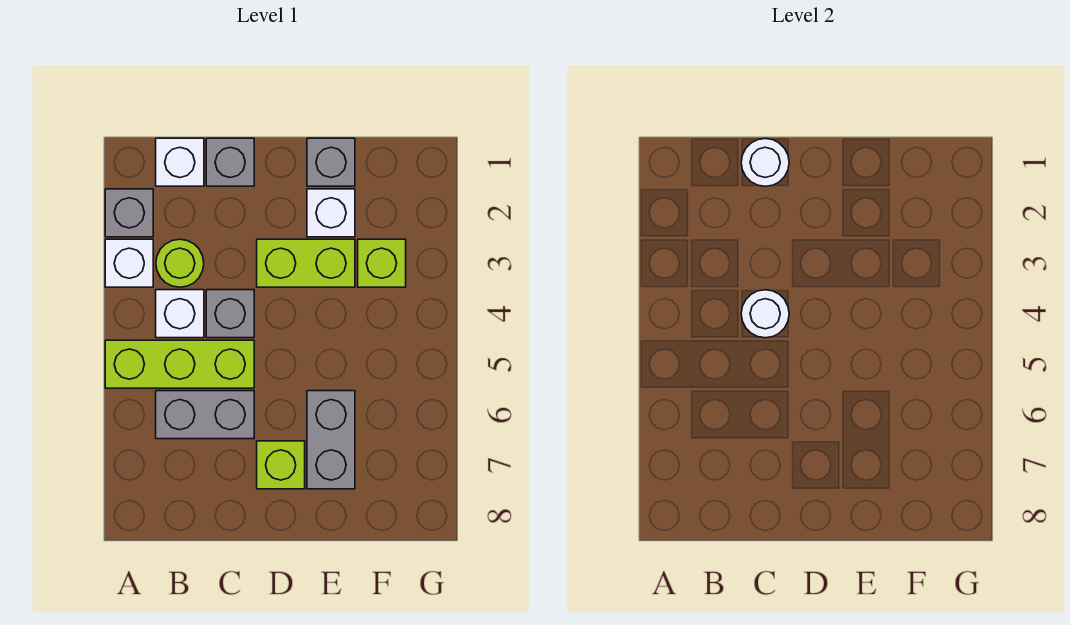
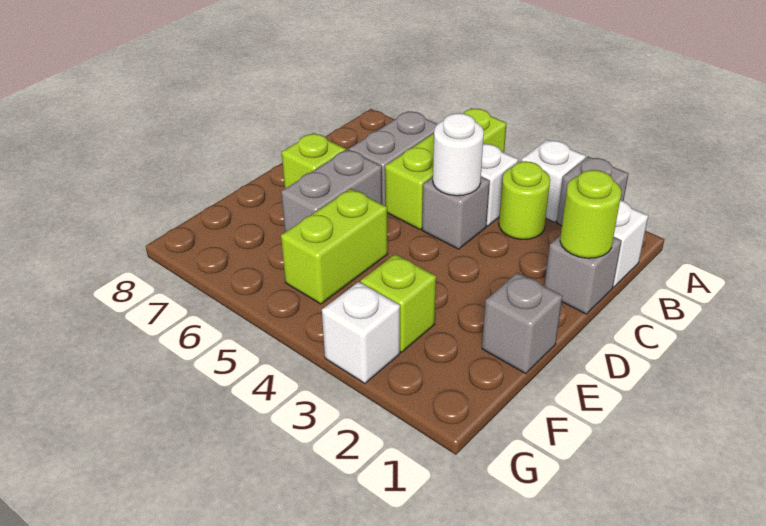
white round brick C1 level 2 -> lime round brick C1 level 2
lime brick D3:E3 level 1 -> lime brick E5:F5 level 1
white brick E2 level 1 -> white brick G3 level 1
grey brick E6:E7 level 1 -> grey brick D6:E6 level 1

